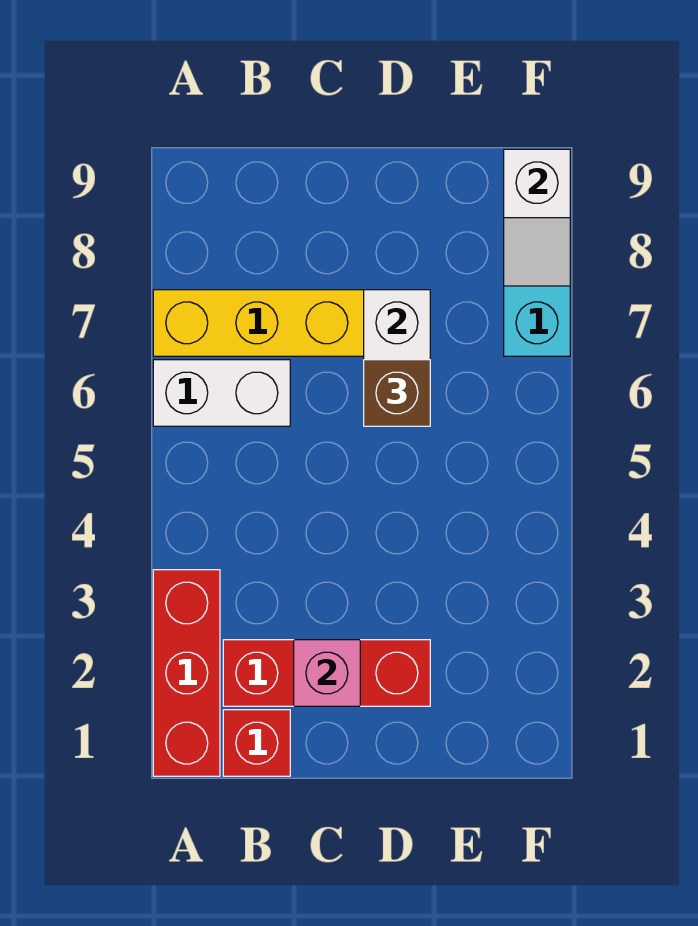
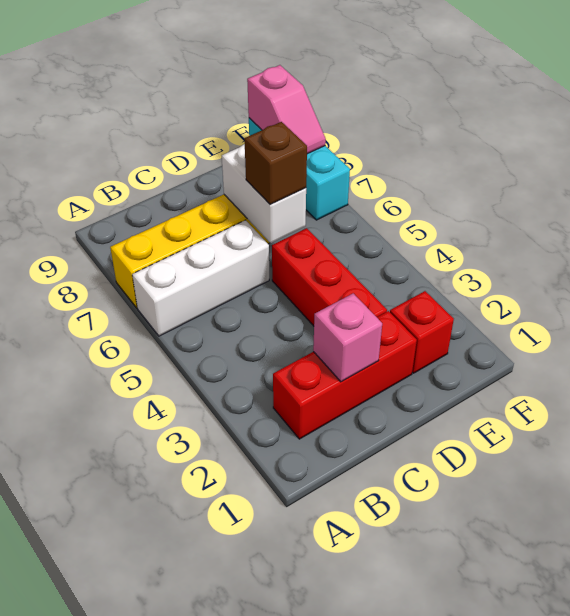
red brick A1:A3 level 1 -> red brick D3:D5 level 1
white brick A6:B6 level 1 -> white brick A6:C6 level 1
red brick B1 level 1 -> red brick E2 level 1
white slope F8:F9 level 2 top 9 -> pink slope F8:F9 level 2 top 9

